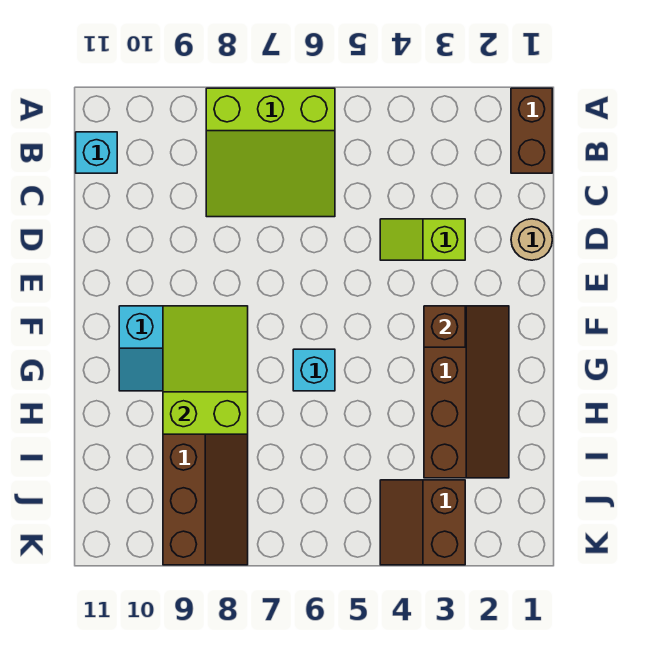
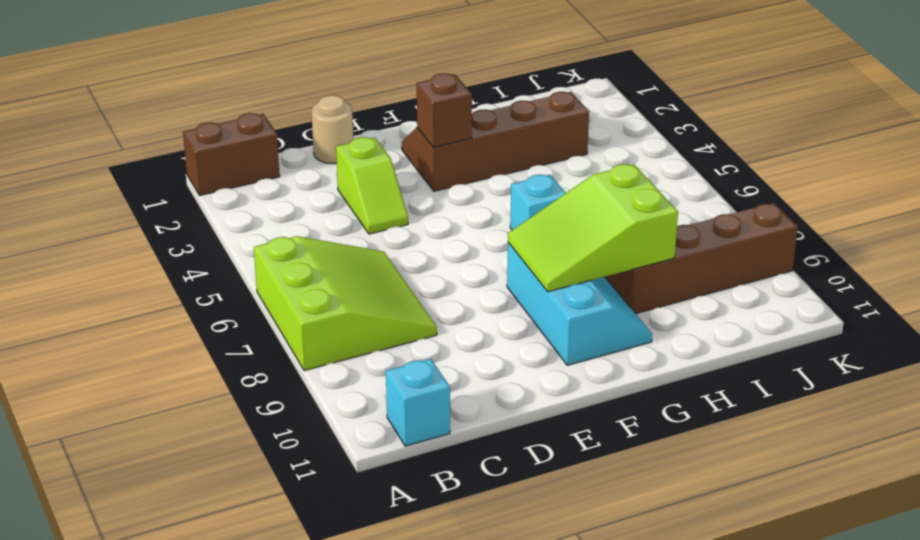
brown slope J3:K4 level 1 top 3 -> none

